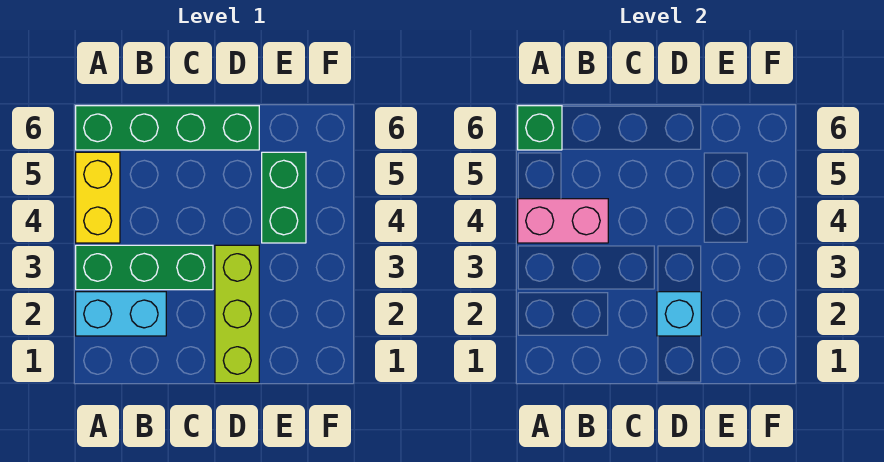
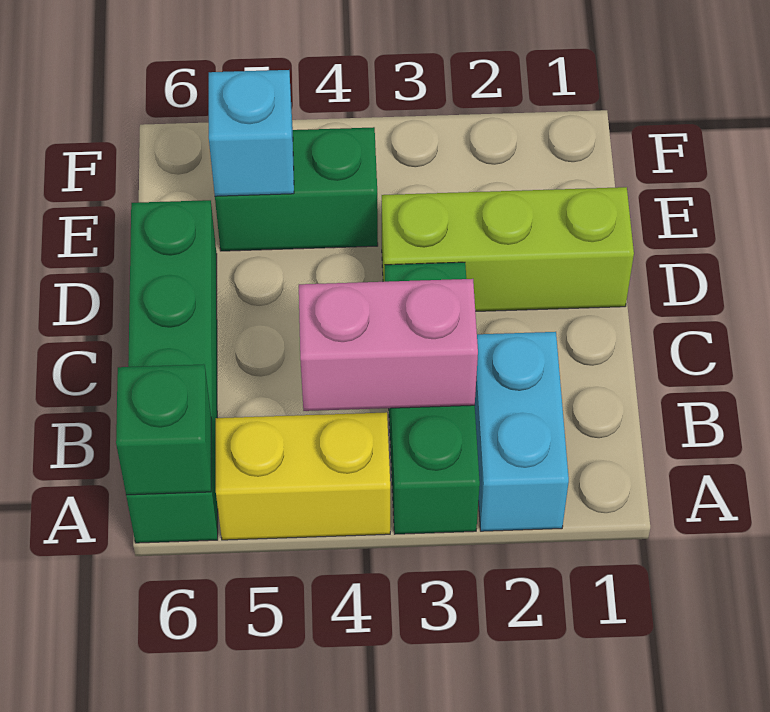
pink brick A4:B4 level 2 -> pink brick B3:B4 level 2
cyan brick D2 level 2 -> cyan brick E5 level 2

